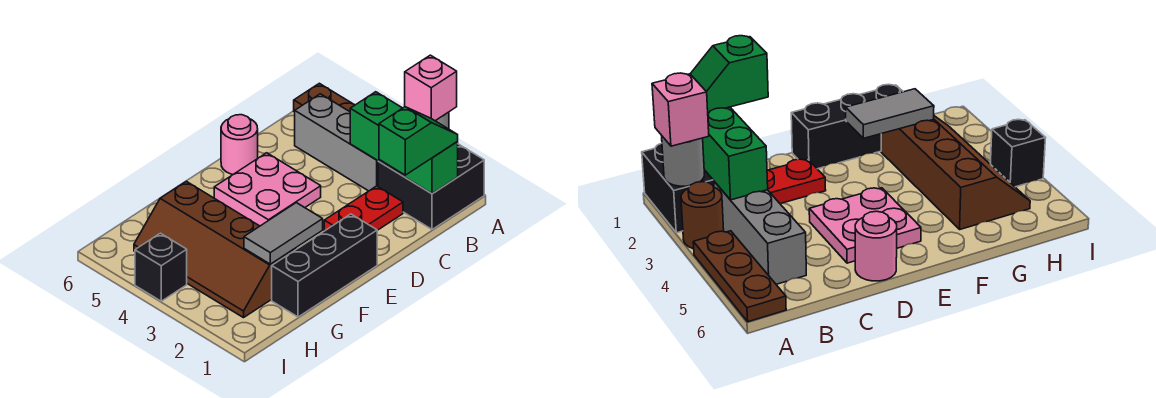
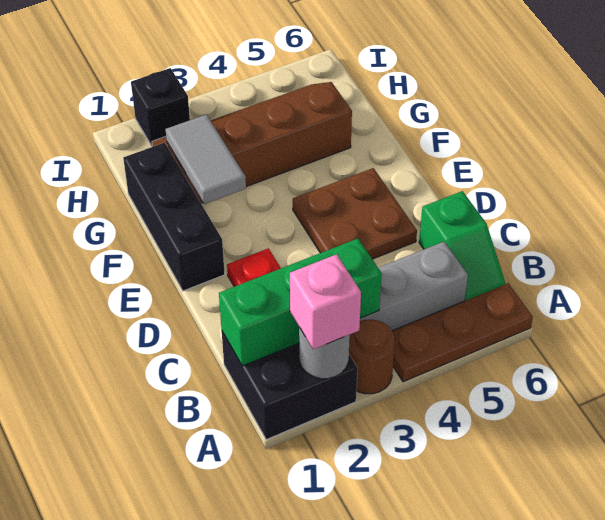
green slope B1:C1 level 3 top C -> green slope B6:C6 level 1 top C
pink plate D4:E5 level 1 -> brown plate D4:E5 level 1
pink round brick D6 level 1 -> none
black brick I4 level 1 -> black brick I2 level 1

